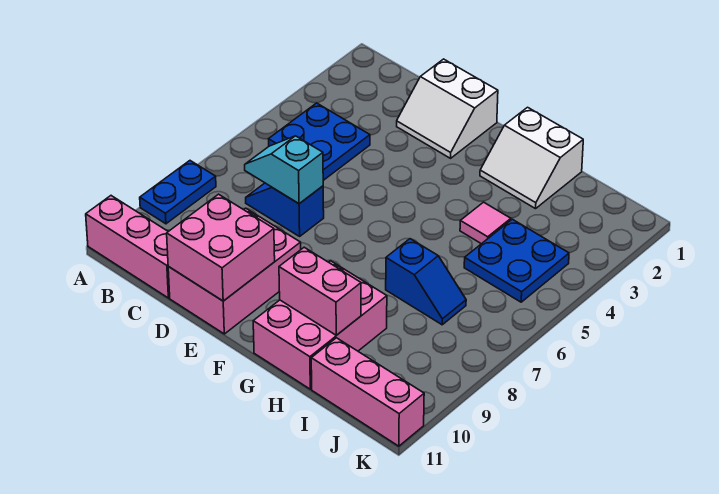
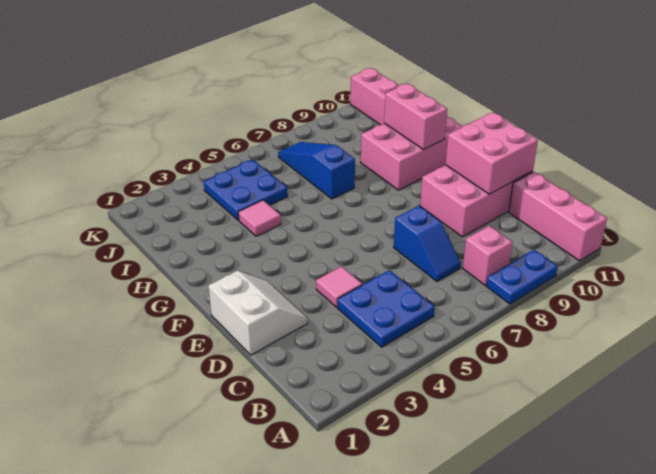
none -> pink brick B8 level 1
cyan slope C7:D7 level 2 top D -> none
none -> pink tile D4 level 1
white slope G1:H2 level 1 top 1 -> none
blue slope H7:I7 level 1 top H -> blue slope H7:J7 level 1 top H

